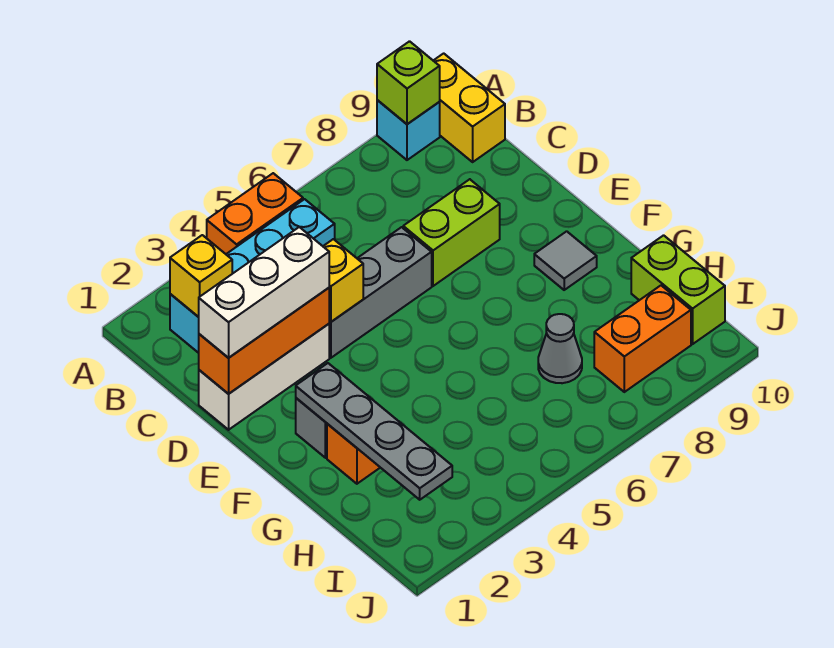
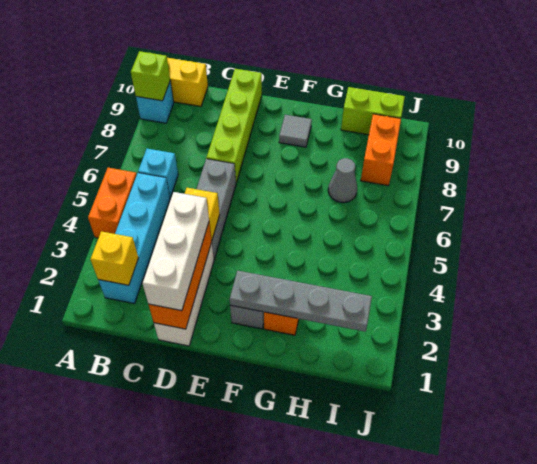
none -> cyan brick B6 level 1
lime brick D7:D8 level 1 -> lime brick D7:D10 level 1

